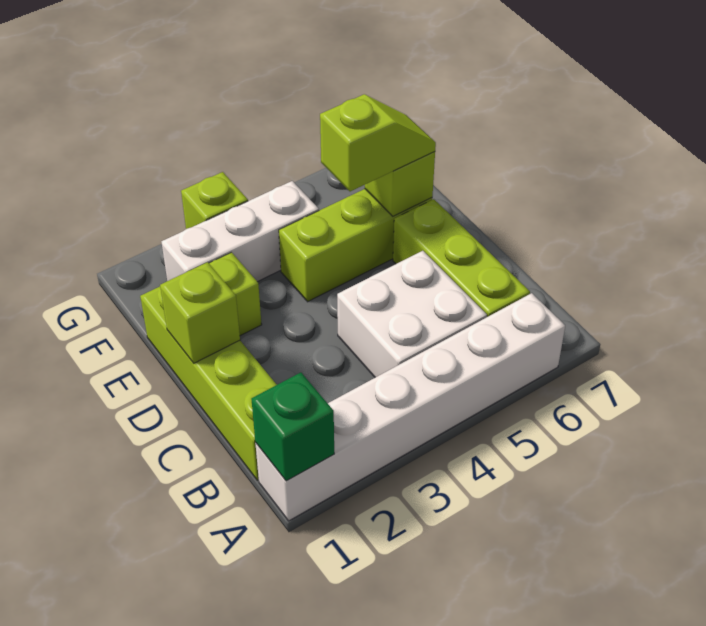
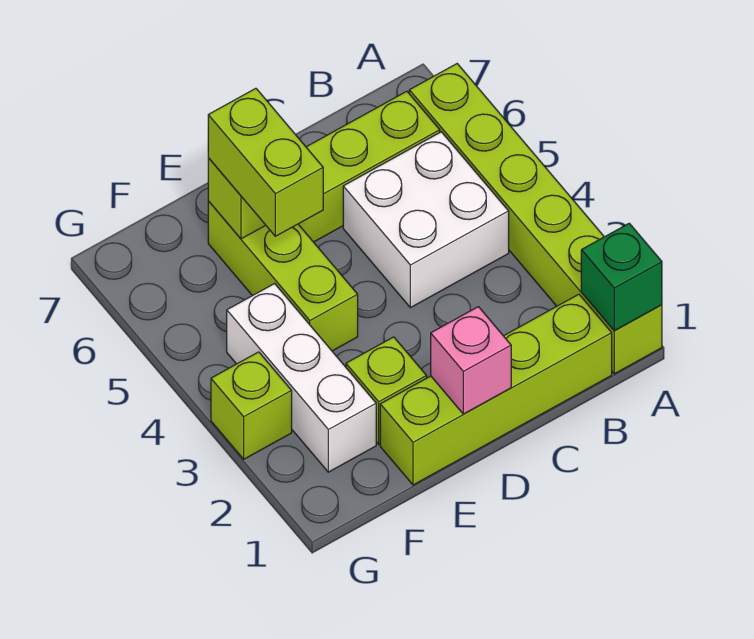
white brick A1:A6 level 1 -> lime brick A1:A6 level 1
lime brick D1 level 2 -> pink brick D1 level 2
lime slope E5:E6 level 3 top 5 -> lime brick E5:E6 level 3

